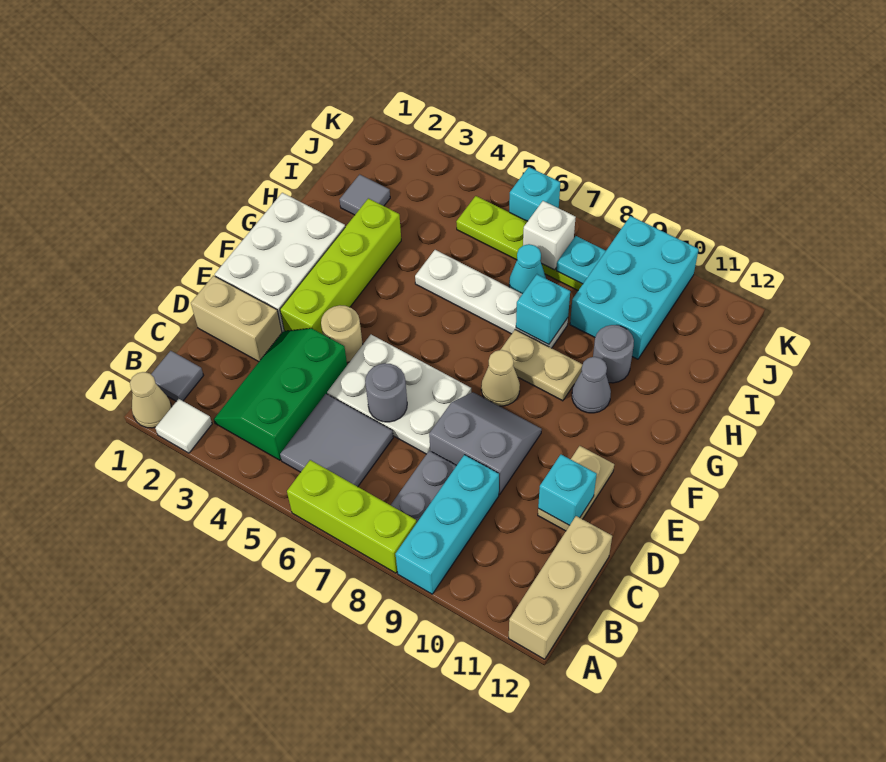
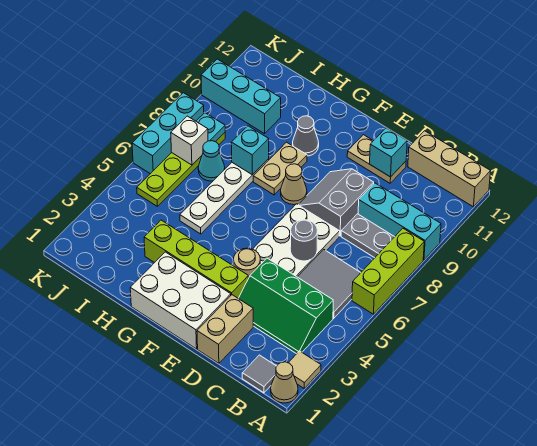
white tile A2 level 1 -> tan tile A2 level 1
grey round brick H10 level 1 -> none
grey tile I2 level 1 -> none
cyan brick I9:K10 level 1 -> cyan brick I10:K10 level 1
cyan brick K6 level 1 -> cyan brick K6:K8 level 1

